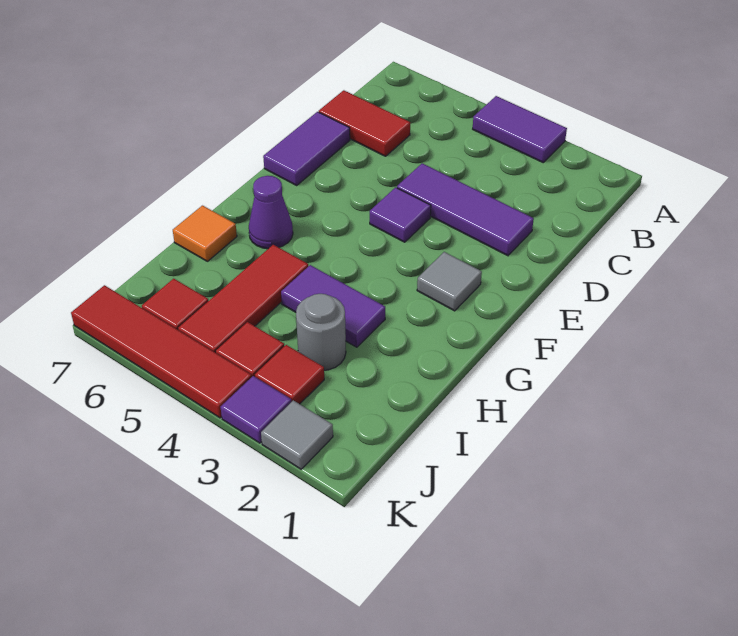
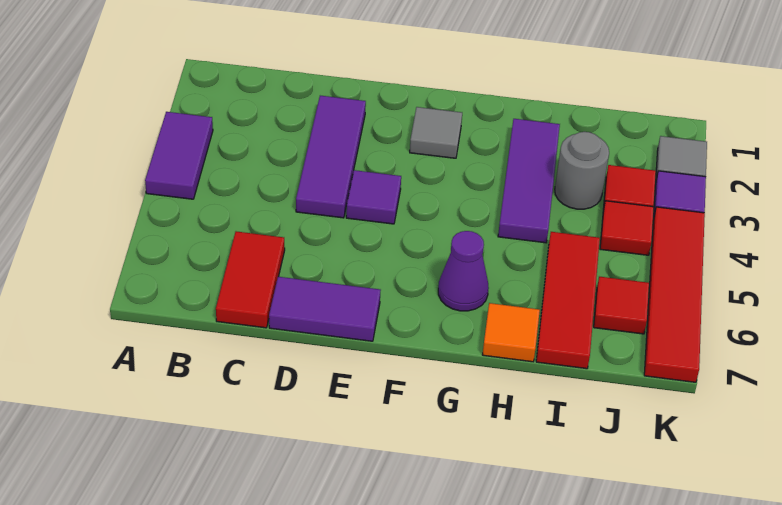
purple tile H3:H4 level 1 -> purple tile H2:H4 level 1
red tile H5:J5 level 1 -> red tile I5:I7 level 1

